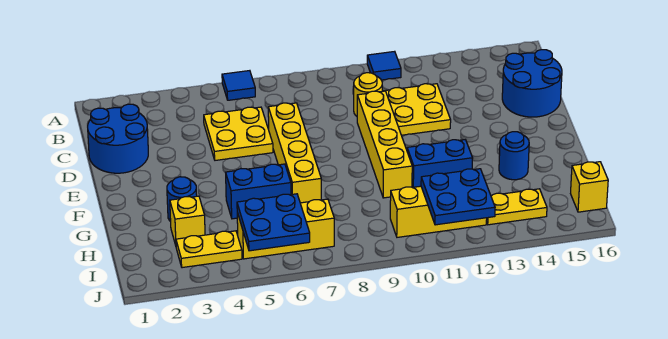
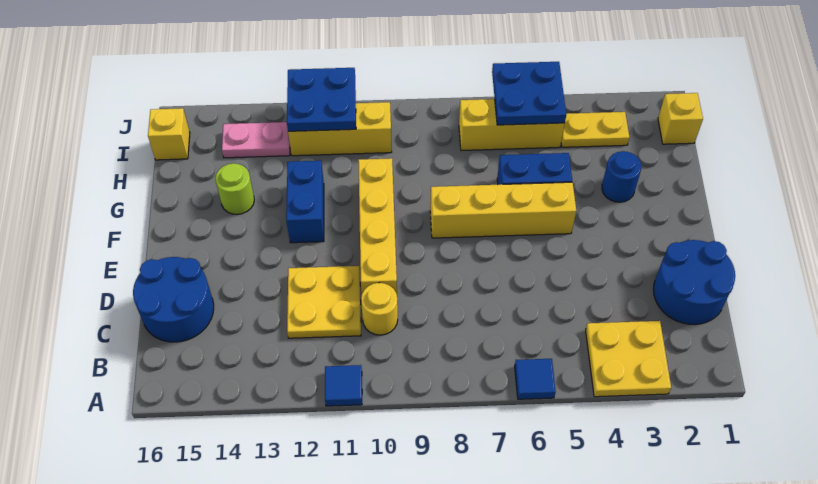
yellow plate C5:D6 level 1 -> yellow plate A3:B4 level 1
yellow brick D7:G7 level 1 -> yellow brick F5:F8 level 1
blue brick G11:G12 level 1 -> blue brick F12:G12 level 1
blue round brick G14 level 1 -> lime round brick G14 level 1
yellow brick H3 level 1 -> yellow brick I1 level 1
yellow plate I13:I14 level 1 -> pink plate I13:I14 level 1

